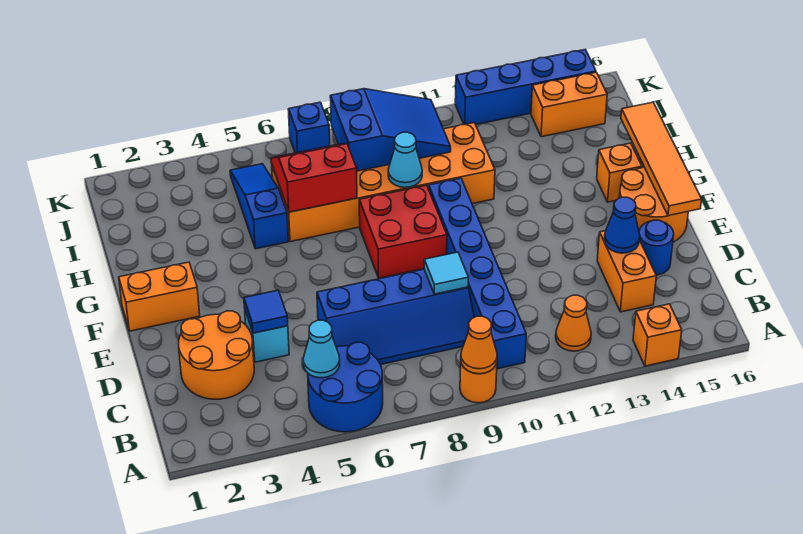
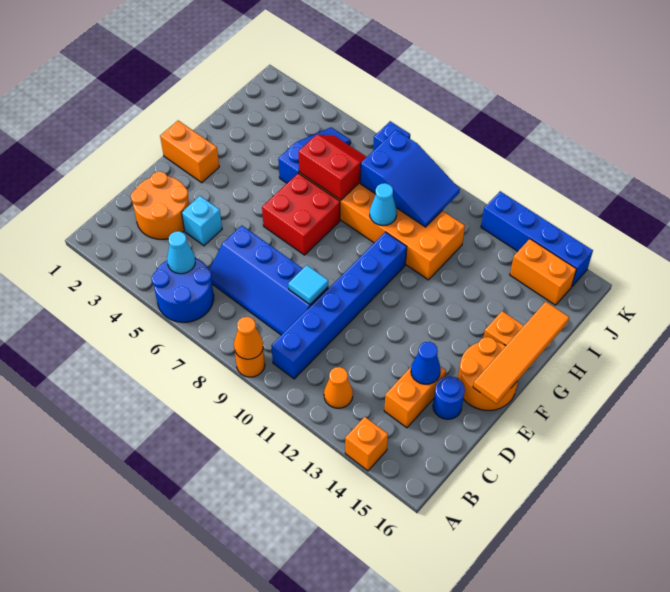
blue tile D4 level 2 -> none
red brick F8:G9 level 1 -> red brick F6:G7 level 1

